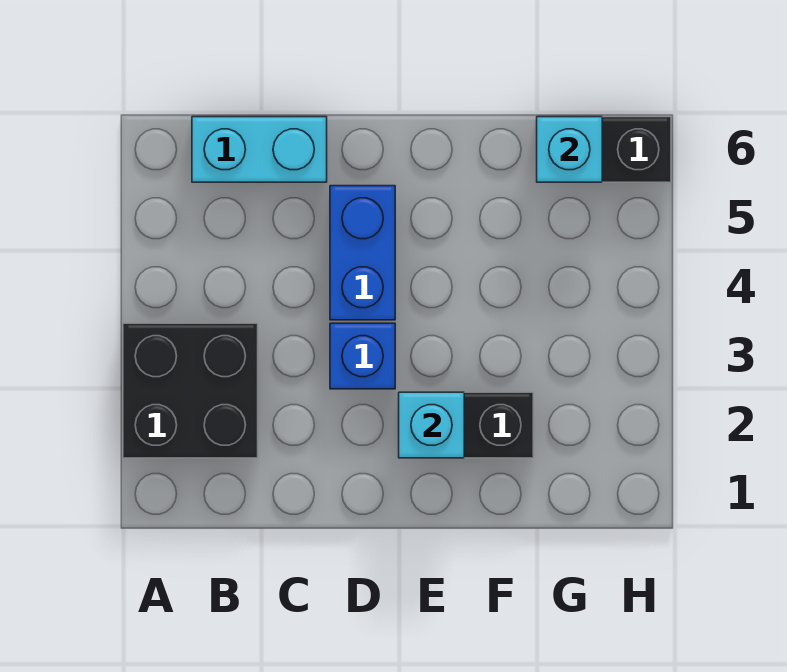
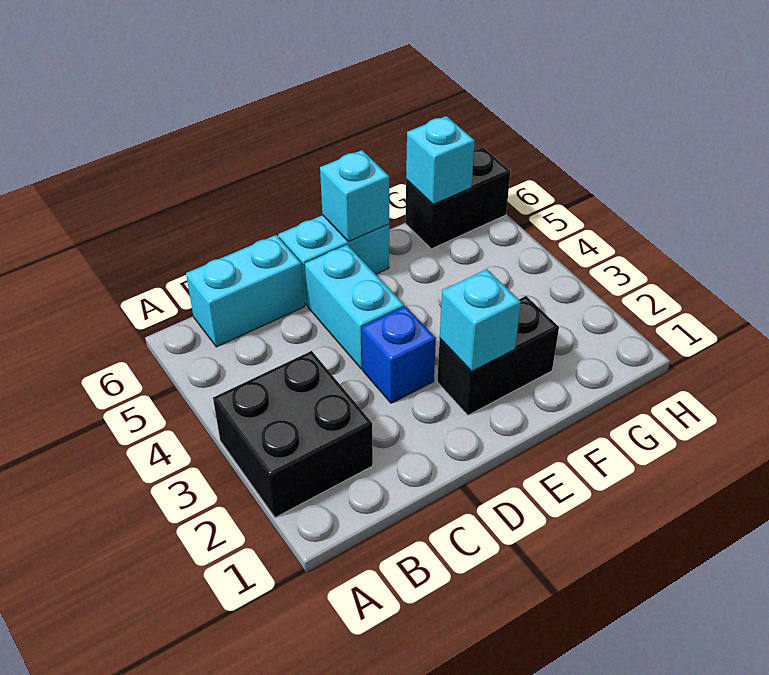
blue brick D4:D5 level 1 -> cyan brick D4:D5 level 1
none -> cyan brick D6:E6 level 1
none -> cyan brick E6 level 2

